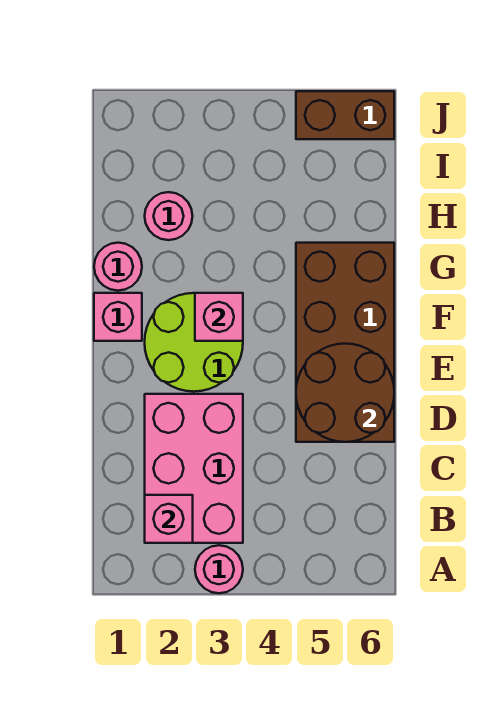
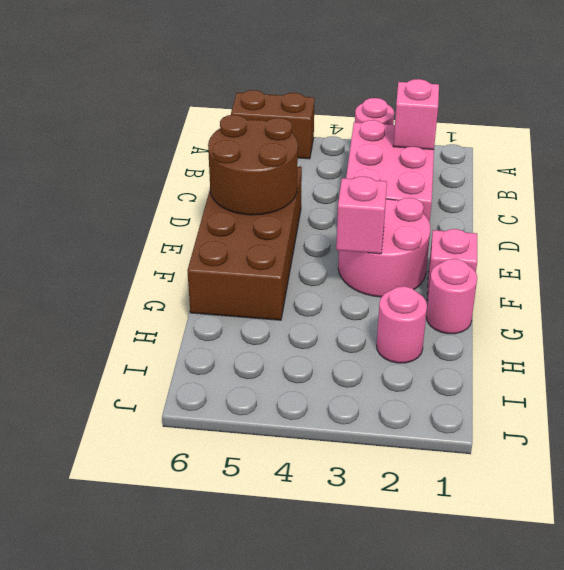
lime round brick E2:F3 level 1 -> pink round brick E2:F3 level 1
brown brick J5:J6 level 1 -> brown brick A5:A6 level 1

